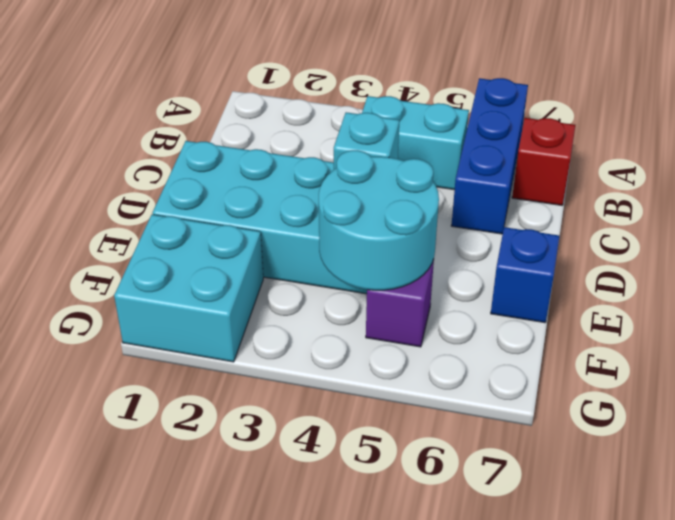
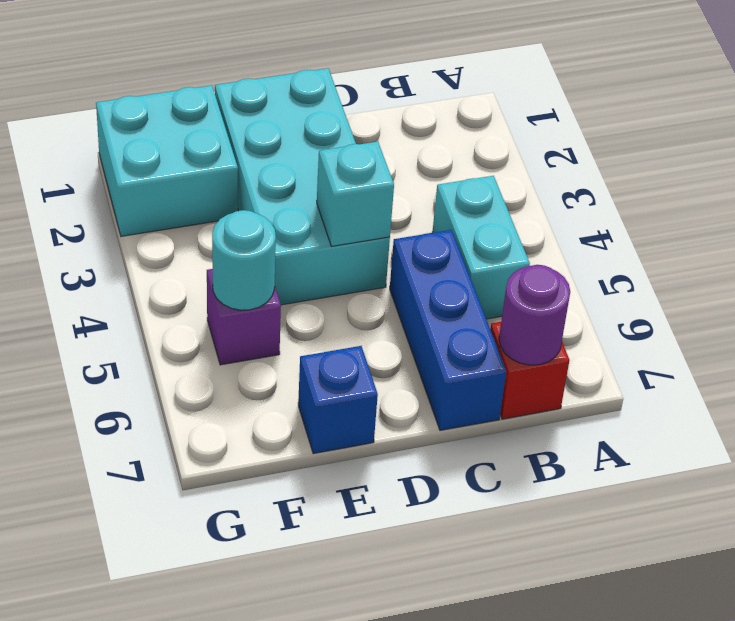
blue brick A6:C6 level 1 -> blue brick C5:C7 level 1
none -> purple round brick B7 level 2
cyan round brick E4:F5 level 2 -> cyan round brick F5 level 2

